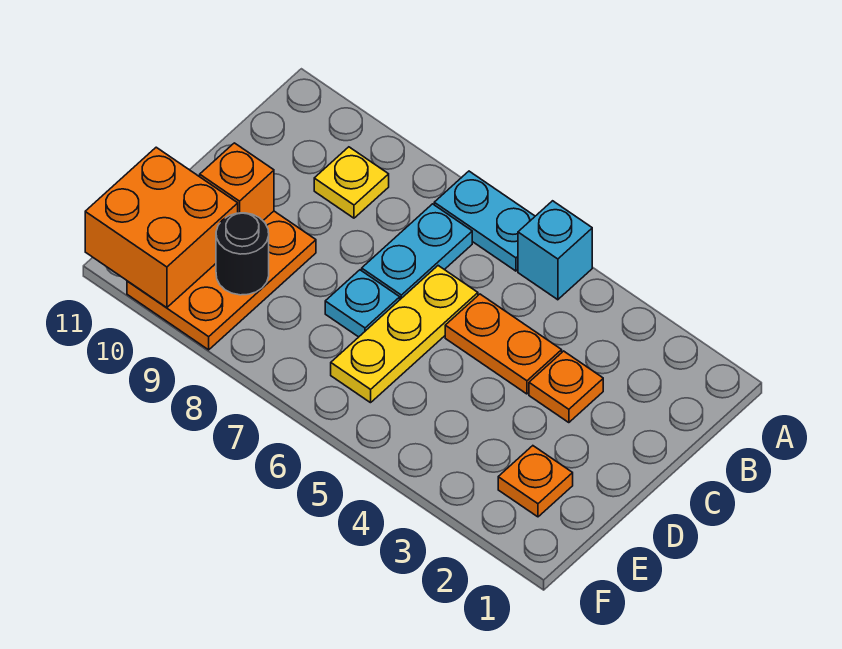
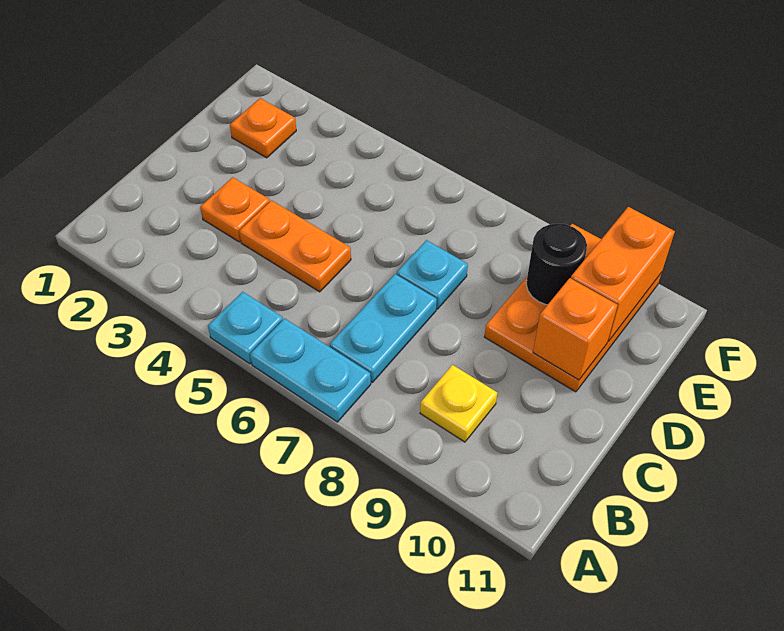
cyan brick A5 level 1 -> cyan plate A5 level 1
yellow plate C6:E6 level 1 -> none
orange brick E10:F11 level 2 -> orange brick E10:F10 level 2

